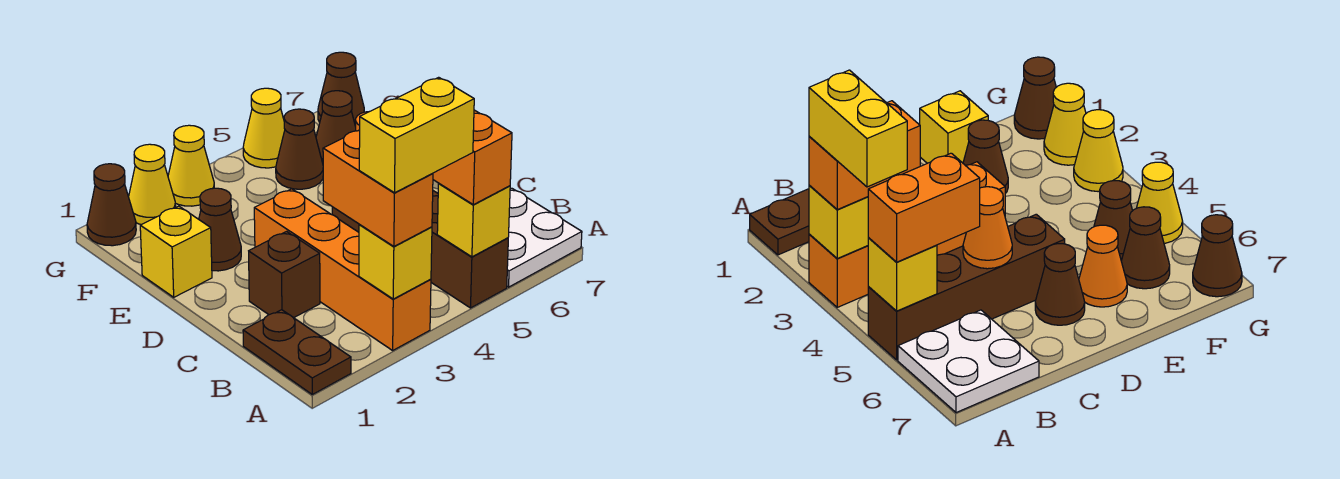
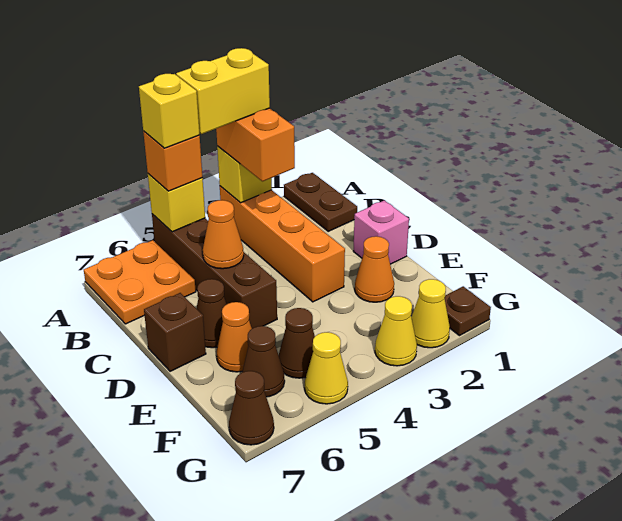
orange brick A5:B5 level 3 -> orange brick A5 level 3
white plate A6:B7 level 1 -> orange plate A6:B7 level 1
brown brick C2 level 1 -> brown brick D7 level 1
none -> pink brick D1 level 1
yellow brick E1 level 1 -> yellow brick A5 level 4
brown cone E2 level 1 -> orange cone E2 level 1
brown cone G1 level 1 -> brown plate G1 level 1

